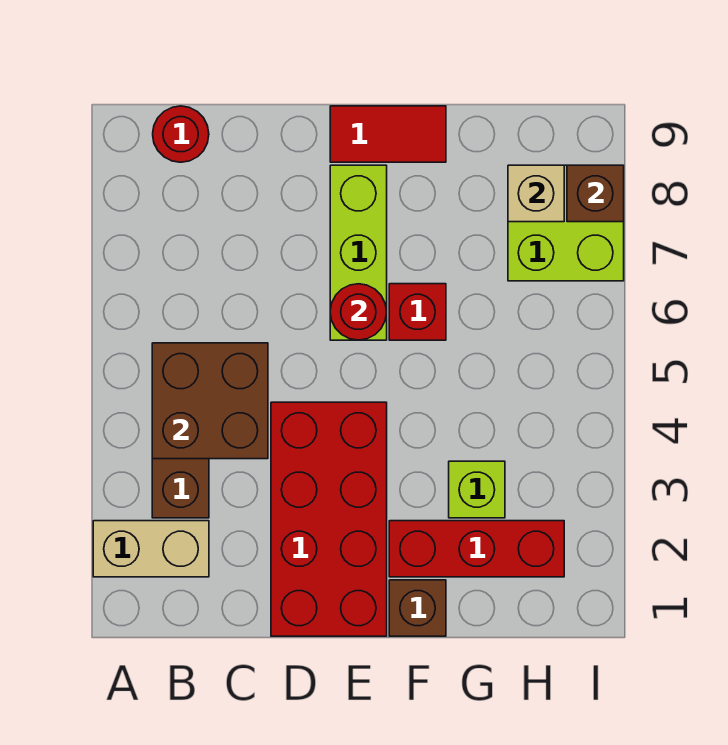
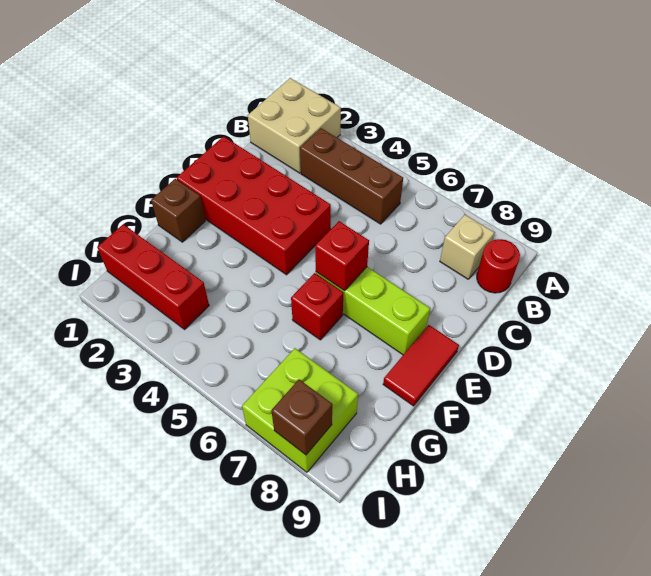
tan brick A2:B2 level 1 -> tan brick A1:B2 level 1
brown brick B4:C5 level 2 -> none
red round brick E6 level 2 -> red brick E6 level 2
red brick F2:H2 level 1 -> red brick H1:H3 level 1
lime brick G3 level 1 -> none
tan brick H8 level 2 -> tan brick B8 level 1

